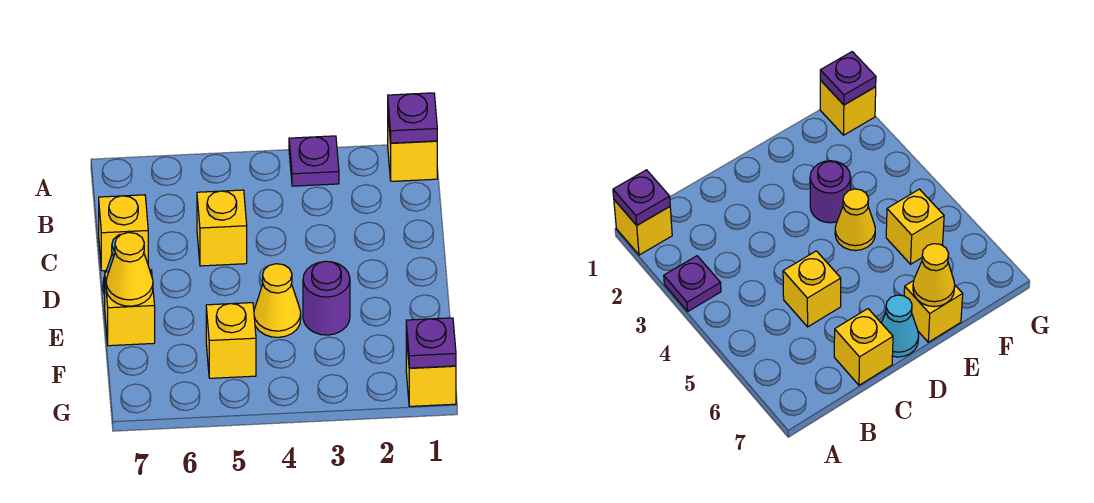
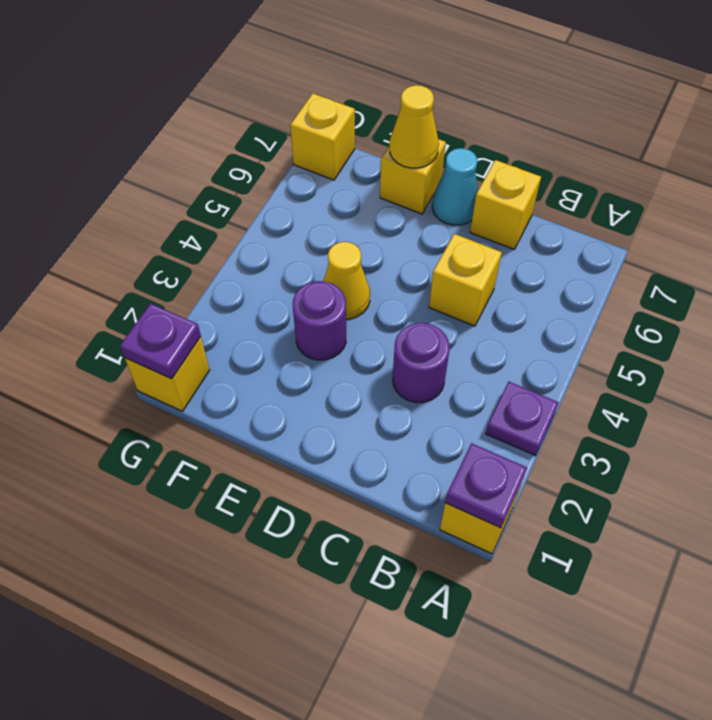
none -> purple round brick C3 level 1
yellow brick F5 level 1 -> yellow brick G7 level 1

